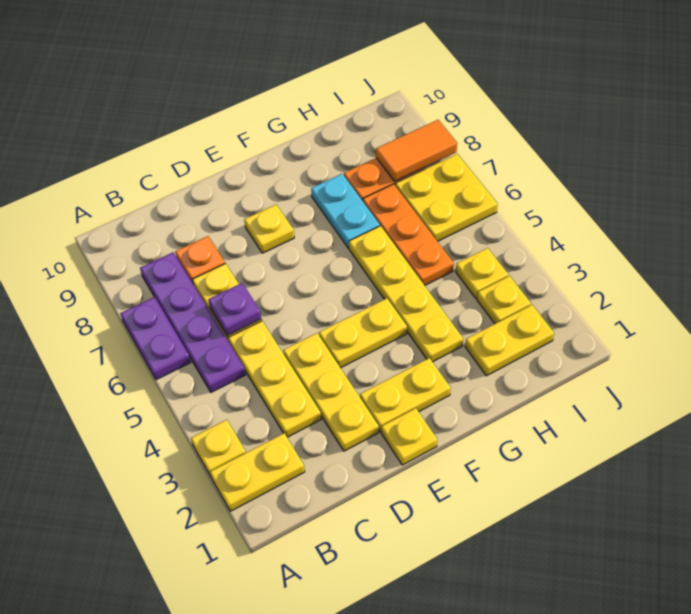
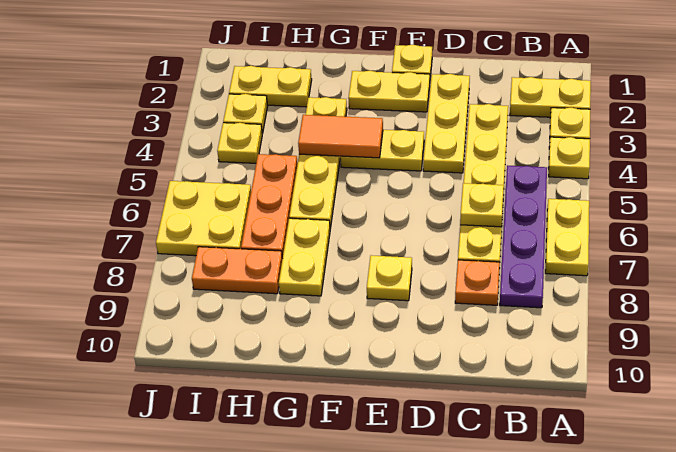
none -> yellow plate A4 level 1
purple plate A6:A7 level 1 -> yellow plate A6:A7 level 1
purple plate C6 level 2 -> yellow plate C6 level 2
cyan plate G7:G8 level 1 -> yellow plate G7:G8 level 1
orange tile I8:J8 level 2 -> orange tile F4:G4 level 2

